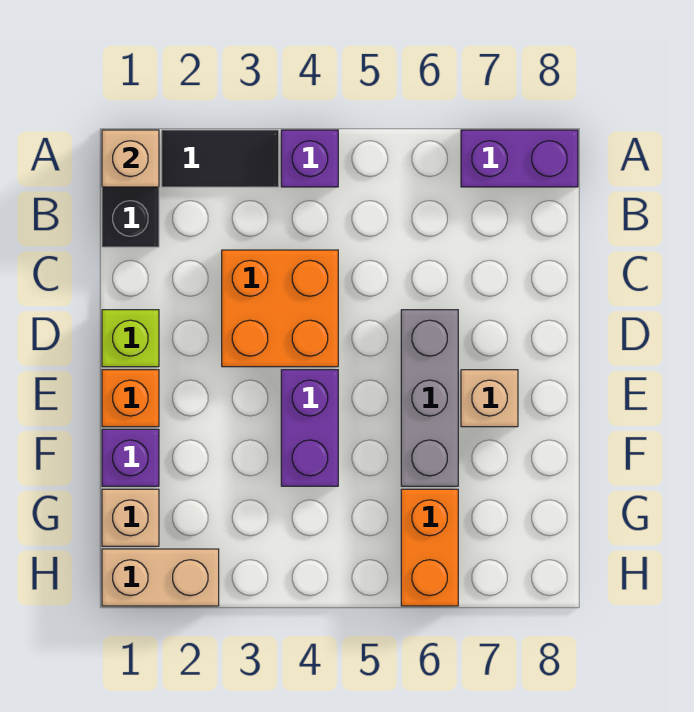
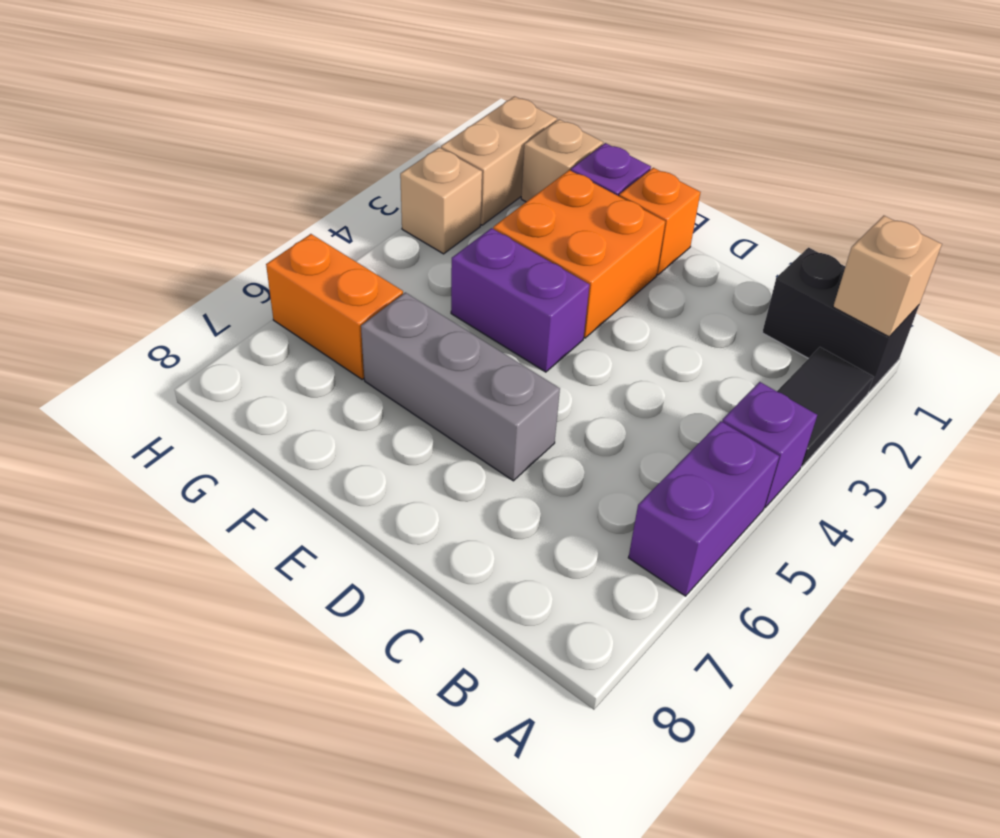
purple brick A7:A8 level 1 -> purple brick A5:A6 level 1
orange brick C3:D4 level 1 -> orange brick E2:F3 level 1
lime brick D1 level 1 -> none
tan brick E7 level 1 -> tan brick H3 level 1

